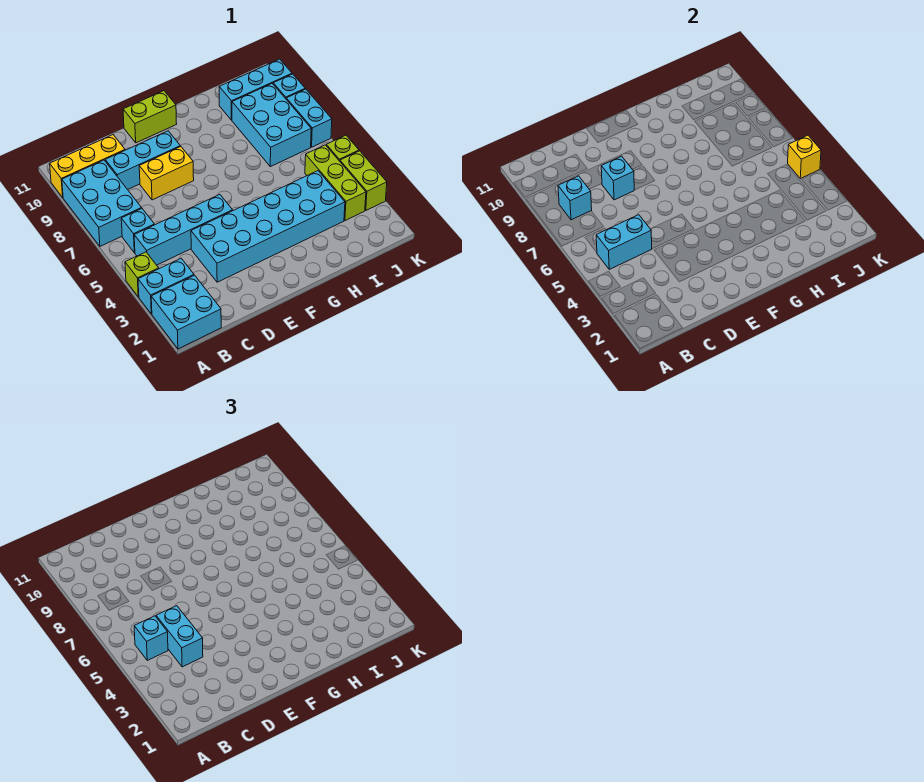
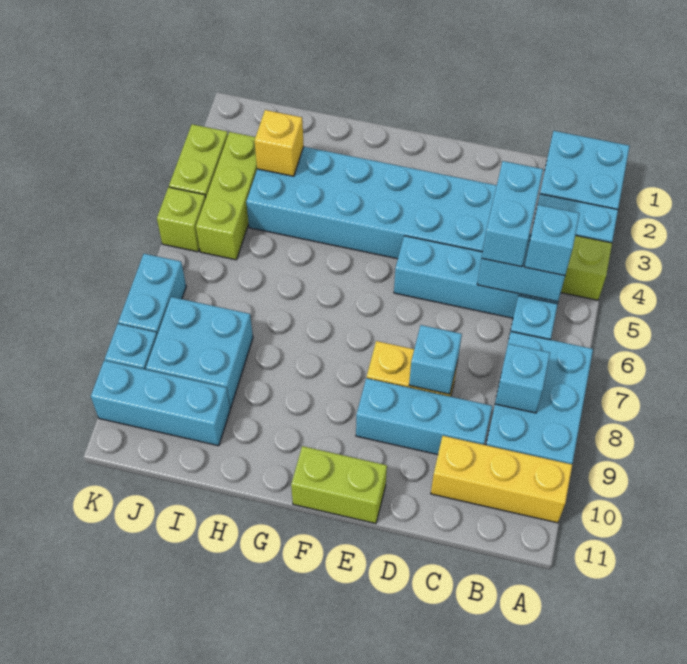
cyan brick I7:J9 level 1 -> cyan brick I8:J9 level 1
yellow brick K5 level 2 -> yellow brick I3 level 2

